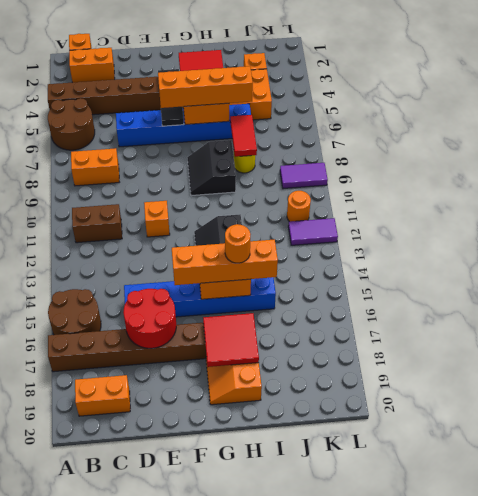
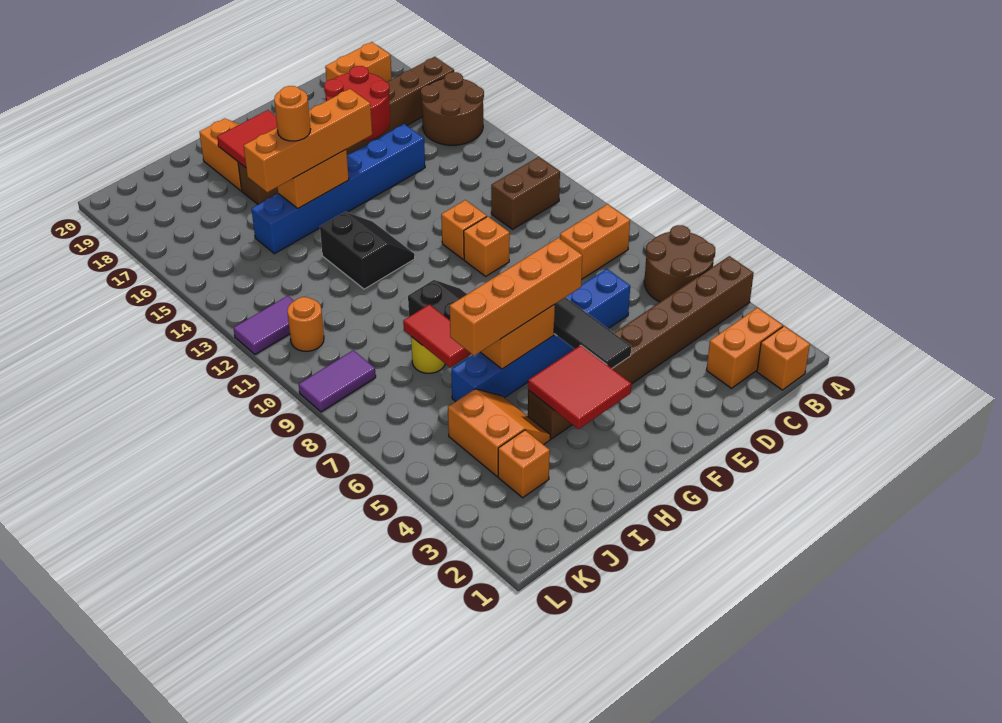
none -> orange brick E10 level 1

